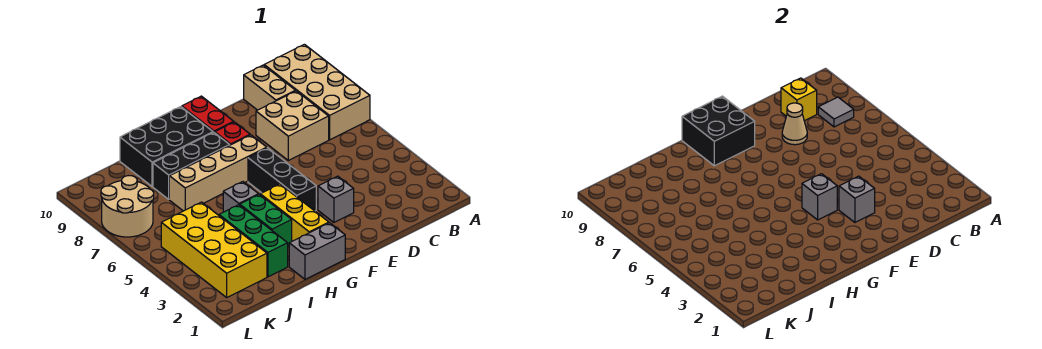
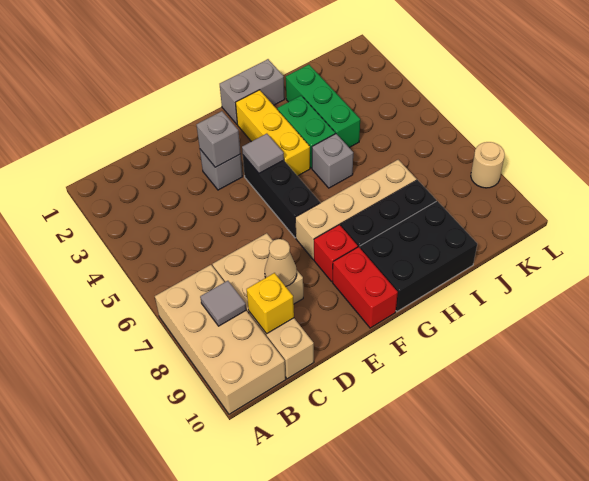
grey brick F4 level 2 -> grey tile F4 level 2
black brick F9:G10 level 2 -> none
yellow brick J2:K5 level 1 -> none
tan round brick K7:L8 level 1 -> tan round brick L8 level 1

